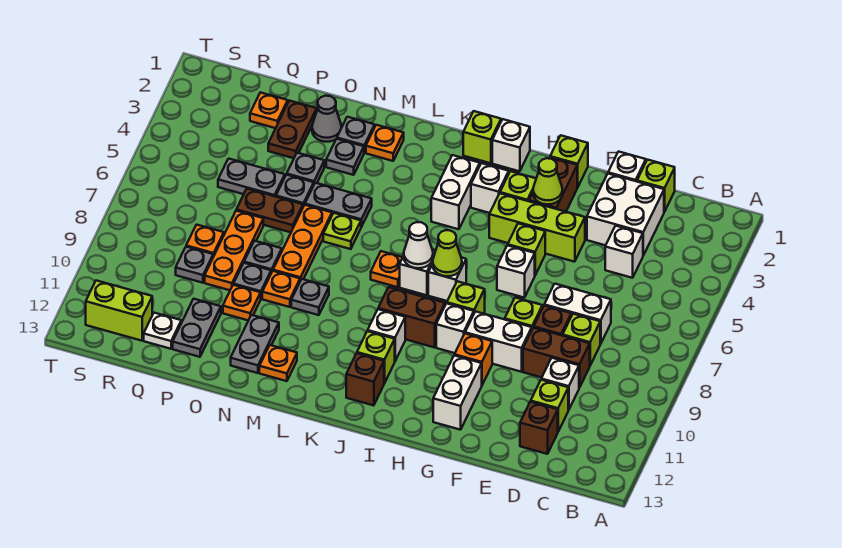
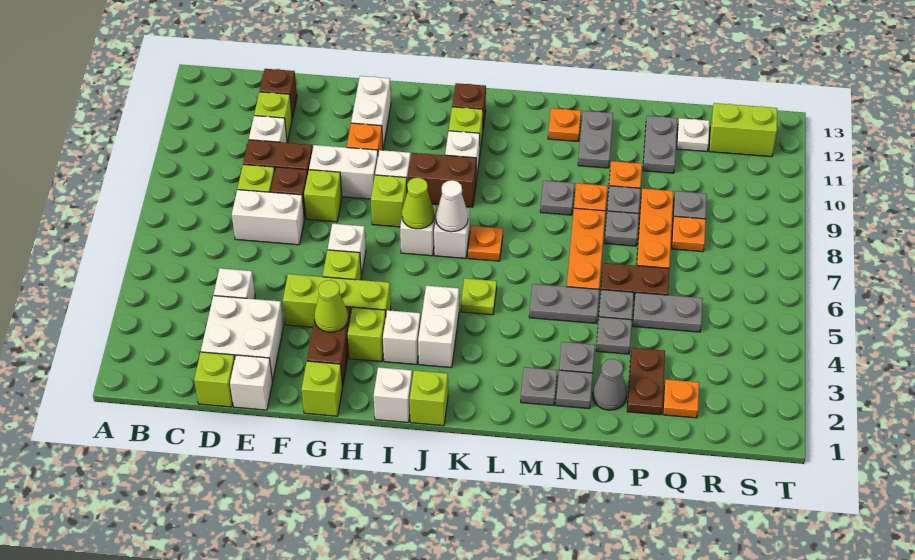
orange plate M2 level 1 -> grey plate M2 level 1
lime plate M6 level 1 -> lime plate K5 level 1

